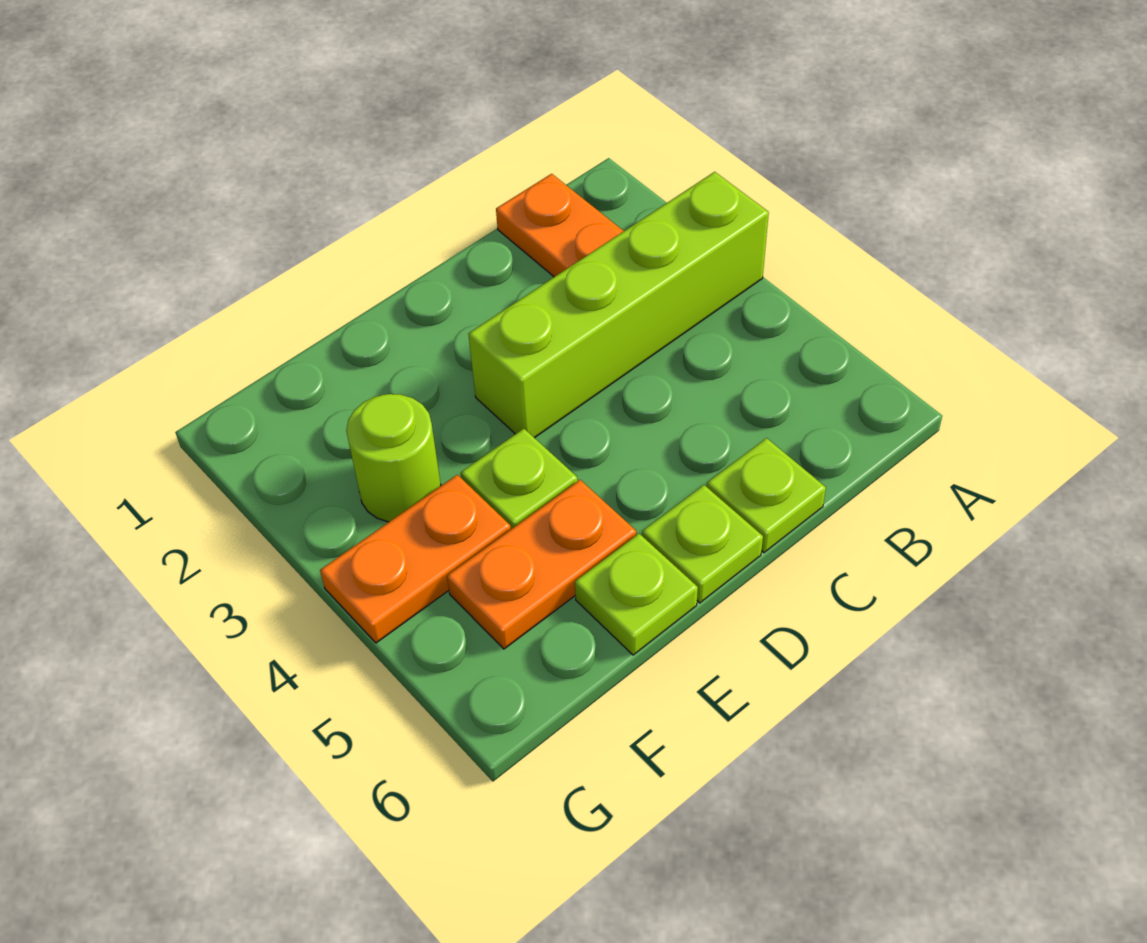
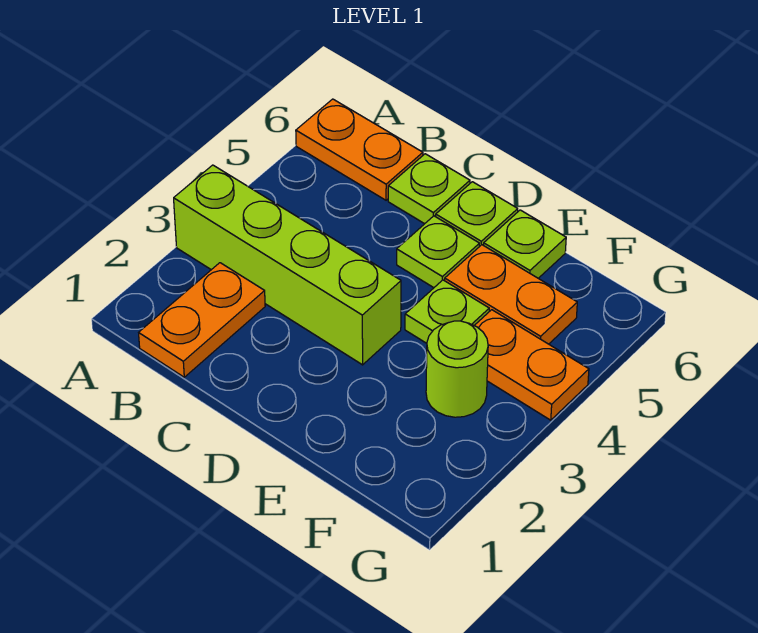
none -> orange plate A6:B6 level 1
none -> lime plate D5 level 1

